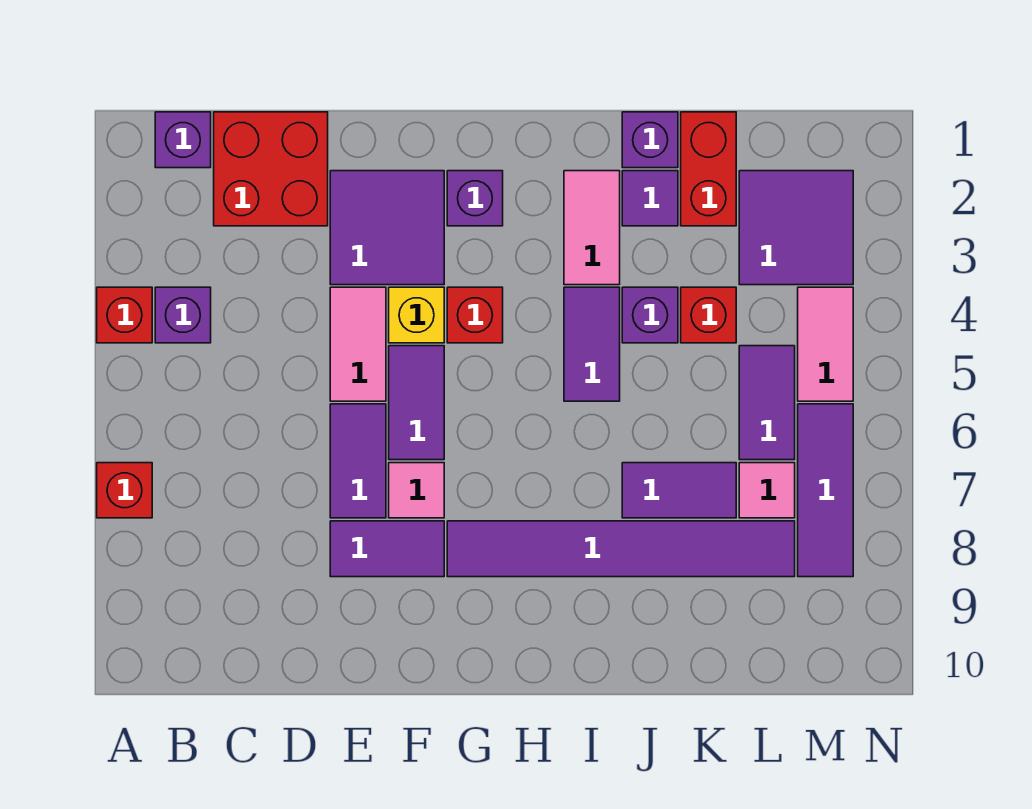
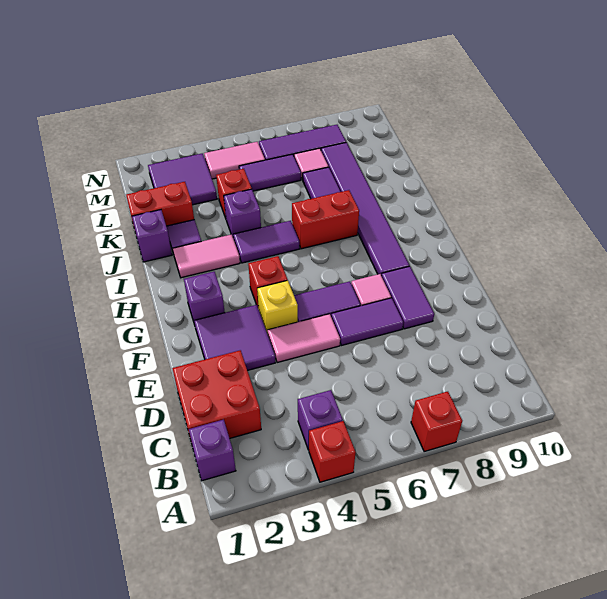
none -> red brick I6:I7 level 1

